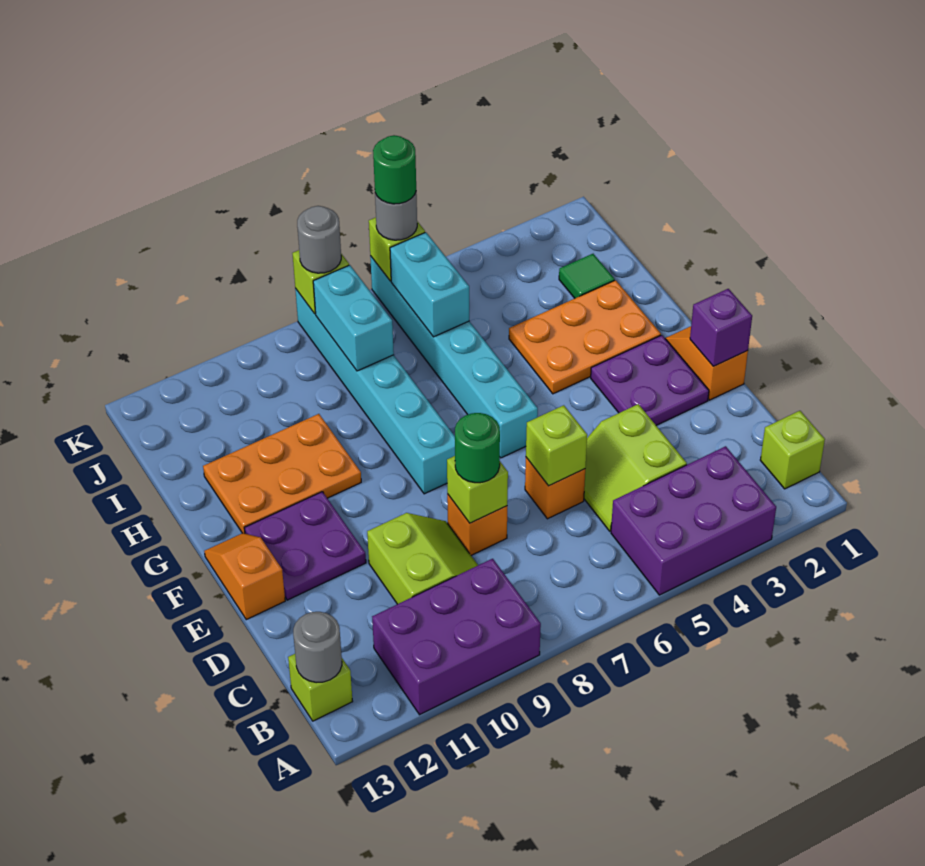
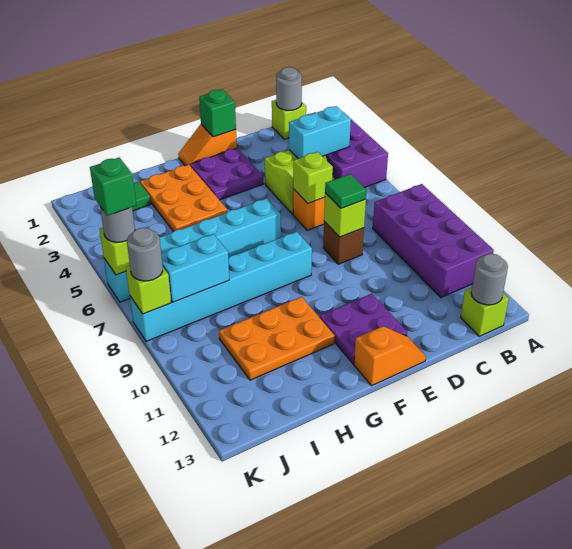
purple brick A9:B11 level 1 -> purple brick A8:B11 level 1
none -> grey round brick B1 level 2
lime slope C9:D10 level 1 top 10 -> none
orange brick D8 level 1 -> brown brick D8 level 1
green round brick D8 level 3 -> green tile D8 level 3
purple brick E1 level 2 -> green brick E1 level 2
orange slope E13:F13 level 1 top E -> orange slope E13:F13 level 1 top F
orange plate G10:H12 level 1 -> orange plate G10:I11 level 1
cyan brick I6:J6 level 2 -> cyan brick B4:C4 level 2
green round brick K6 level 4 -> green brick K6 level 4

